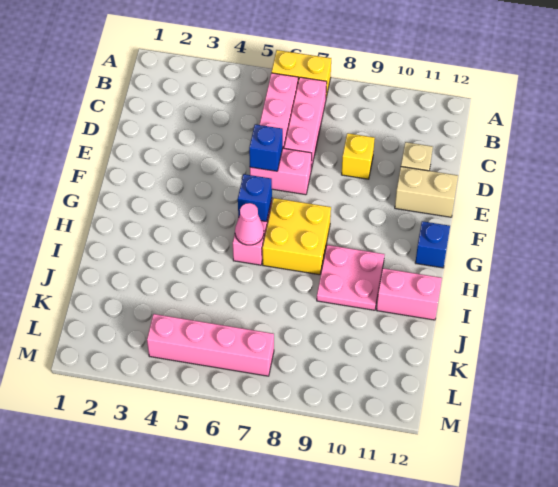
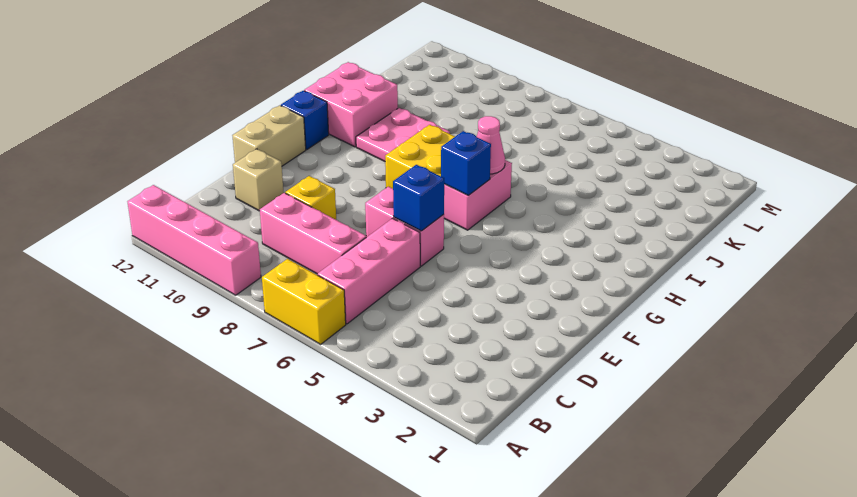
pink brick B7:D7 level 1 -> pink brick C7:C9 level 1
tan brick E11:E12 level 1 -> tan brick E12:F12 level 1
pink brick I11:I12 level 1 -> pink brick H11:I12 level 1
pink brick L4:L7 level 1 -> pink brick A9:A12 level 1

